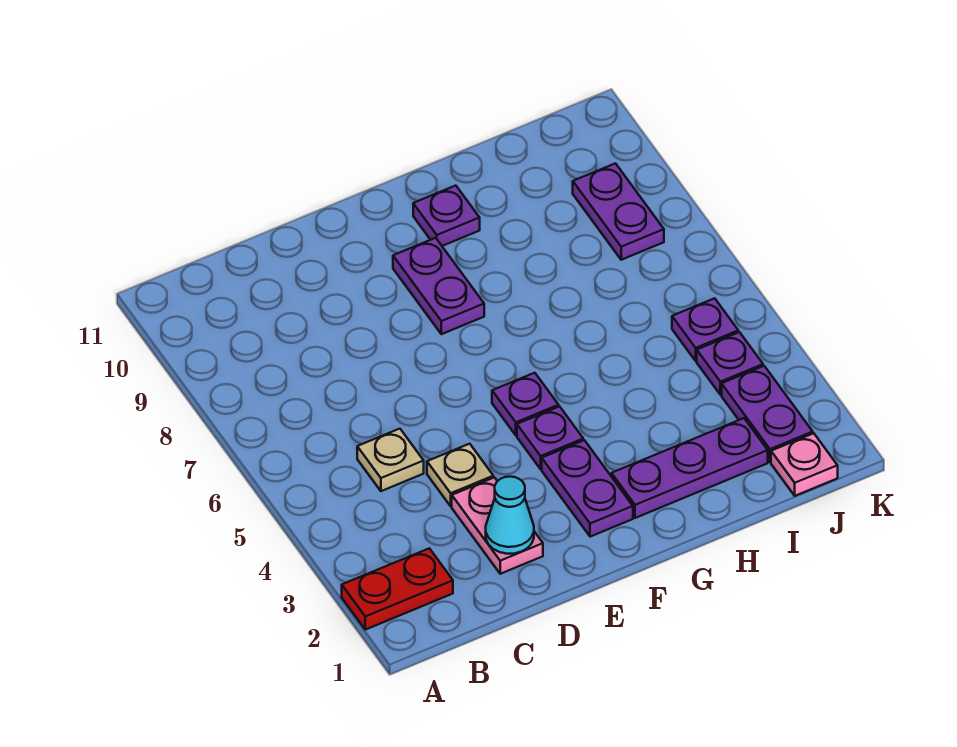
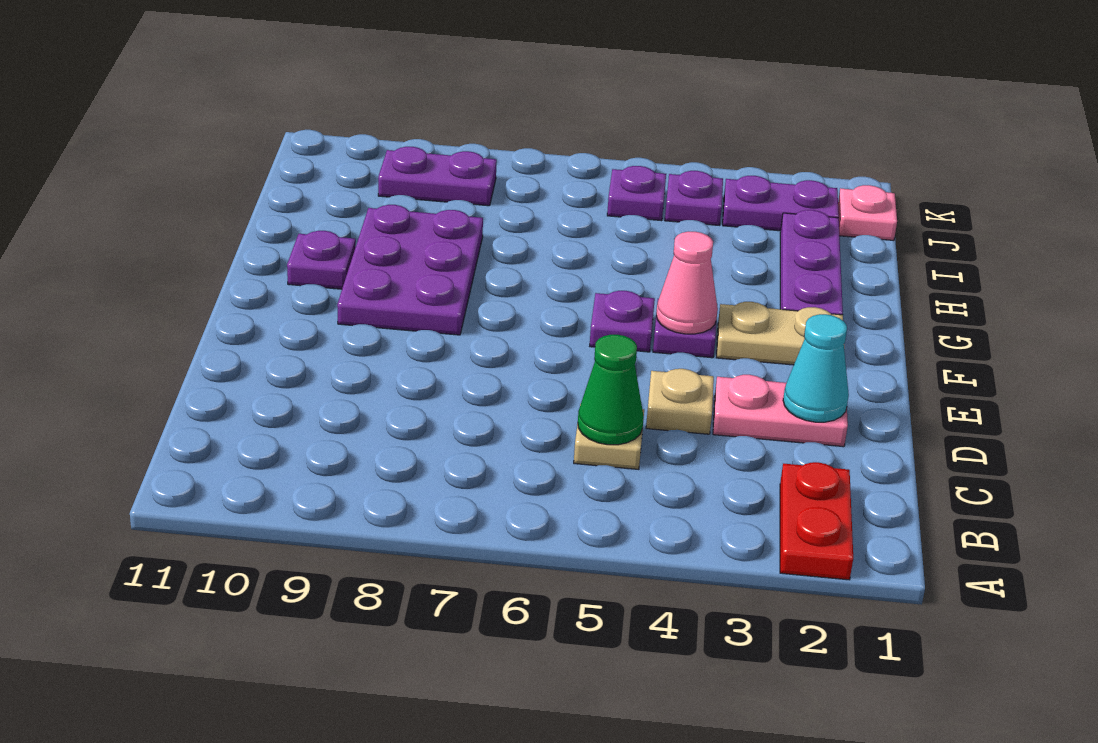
none -> green cone C5 level 2
purple plate F2:F3 level 1 -> tan plate F2:F3 level 1
none -> pink cone F4 level 2
purple plate F8:F9 level 1 -> purple plate F8:H9 level 1

